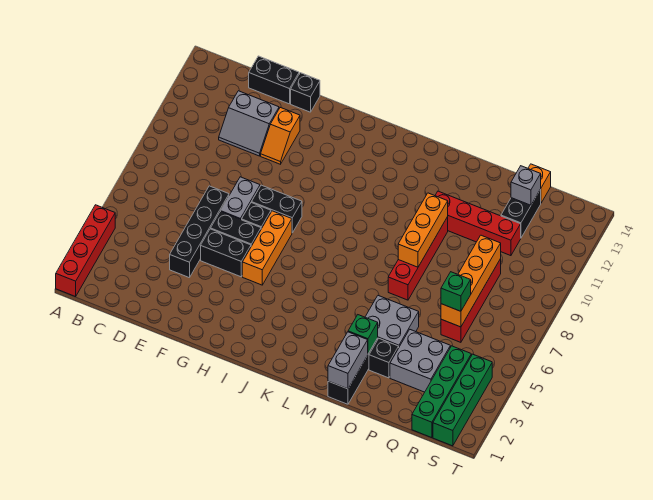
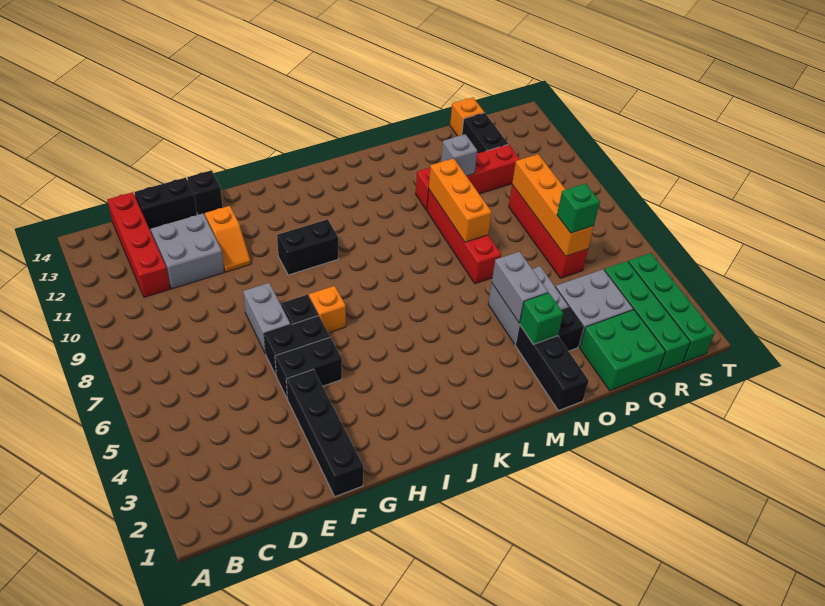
red brick A1:A4 level 1 -> red brick C11:C14 level 1
grey slope D11:E12 level 1 top 12 -> grey brick D11:E12 level 1
black brick E4:E7 level 1 -> black brick F1:F4 level 1
black brick G8:H8 level 1 -> black brick H10:I10 level 1
orange brick H5:H7 level 1 -> orange brick H7 level 1
grey brick N1:N2 level 2 -> grey brick N4:N5 level 2
none -> green brick P1:Q2 level 1
grey brick Q13 level 2 -> grey brick O11 level 2

